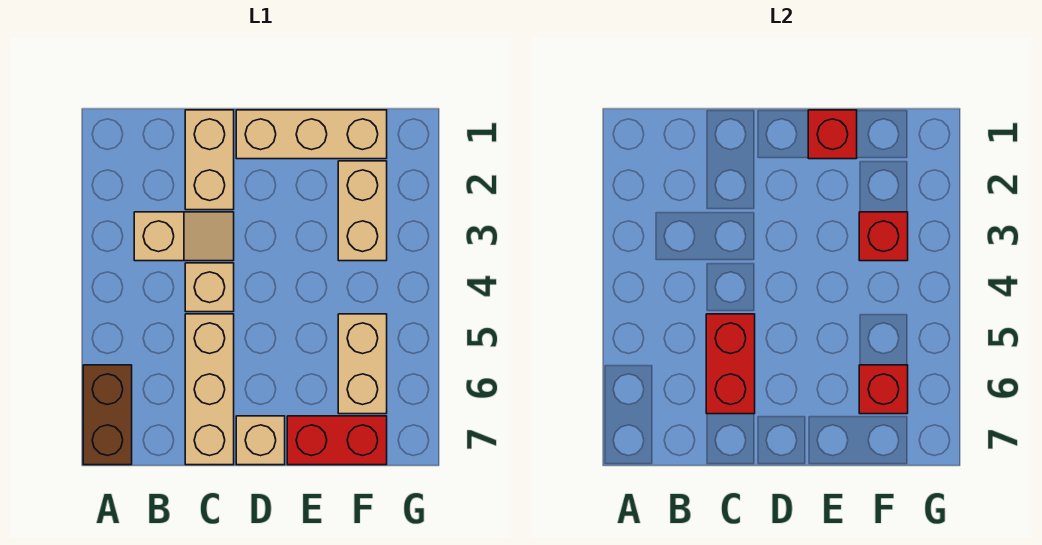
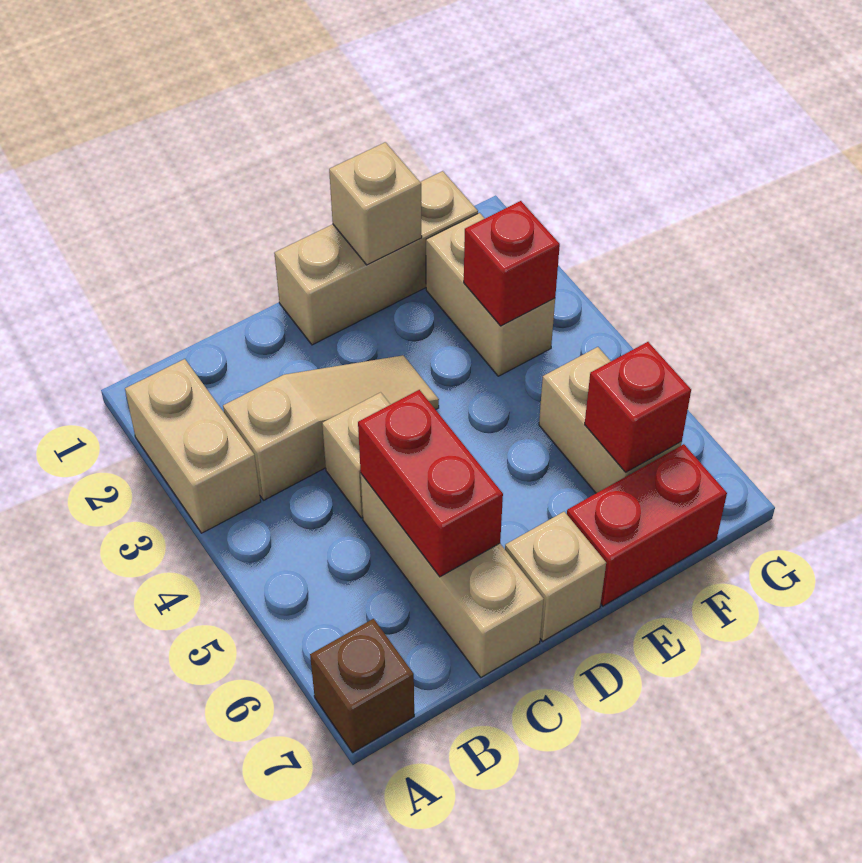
brown brick A6:A7 level 1 -> brown brick A7 level 1
tan slope B3:C3 level 1 top B -> tan slope B3:D3 level 1 top B
tan brick C1:C2 level 1 -> tan brick A2:A3 level 1
red brick E1 level 2 -> tan brick E1 level 2

